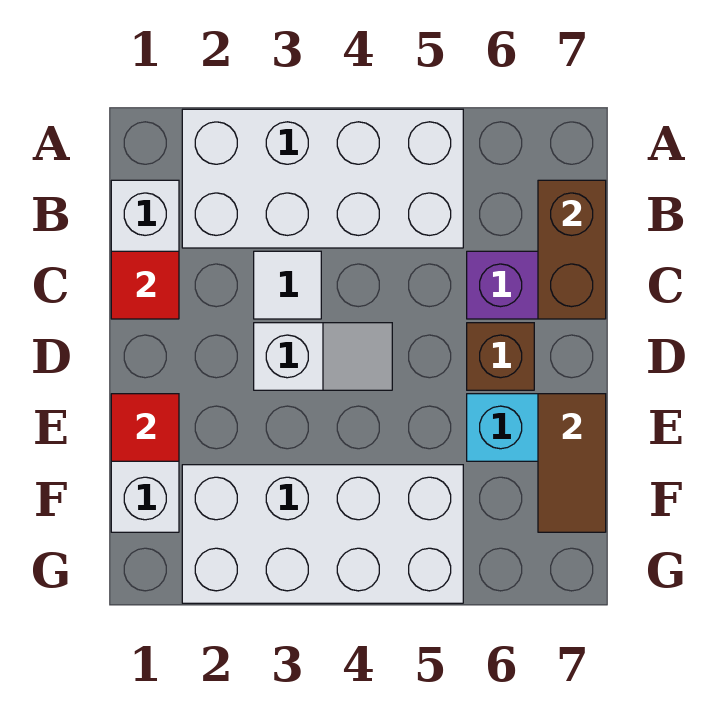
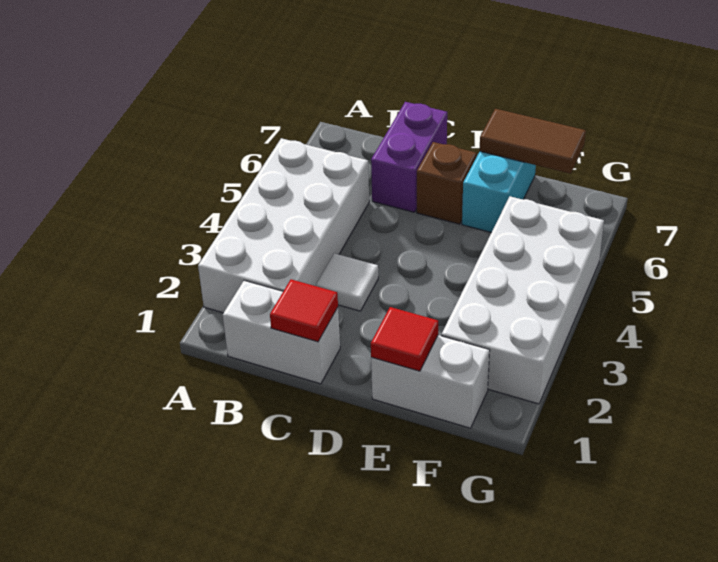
brown brick B7:C7 level 2 -> none
white slope D3:D4 level 1 top 3 -> none

